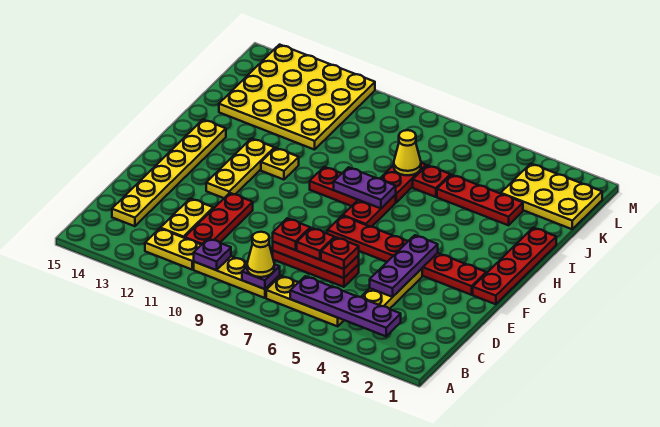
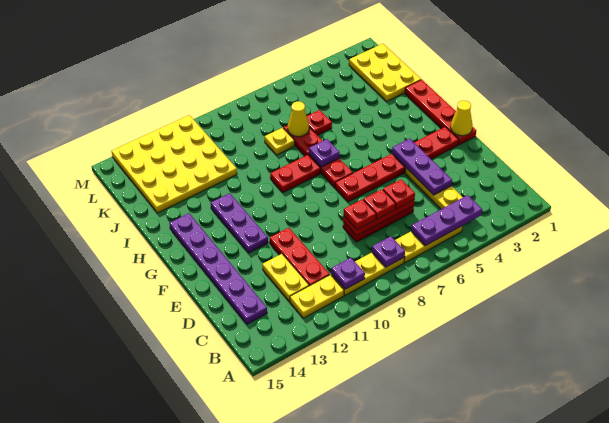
purple plate B3:B6 level 2 -> purple plate B4:B6 level 2
yellow cone B8 level 3 -> yellow cone F1 level 2
yellow plate C14:H14 level 1 -> purple plate C14:H14 level 1
yellow plate F12:H12 level 1 -> purple plate F12:H12 level 1
purple plate H7:H8 level 2 -> purple plate H7 level 2
yellow plate H11 level 1 -> yellow plate J8 level 1
red plate J3:J5 level 1 -> none
yellow plate K1:L3 level 1 -> yellow plate J1:L2 level 1

